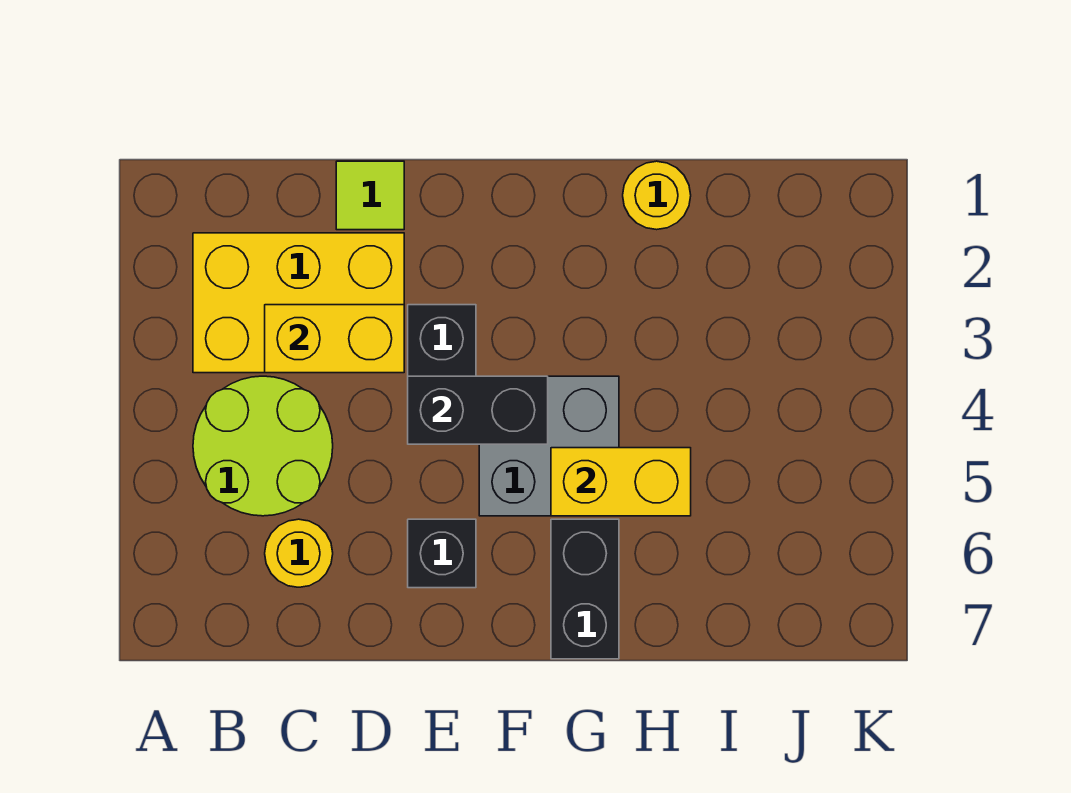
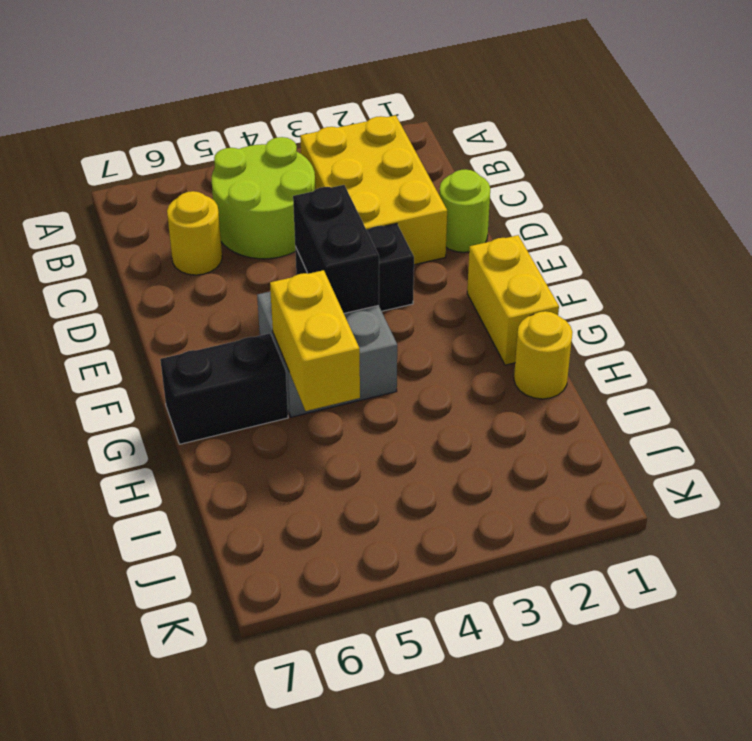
yellow brick C3:D3 level 2 -> yellow brick F1:G1 level 1
lime tile D1 level 1 -> lime round brick D1 level 1
black brick E6 level 1 -> none

